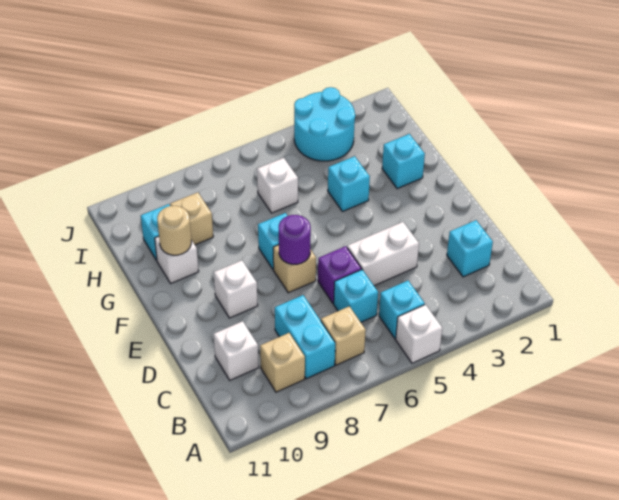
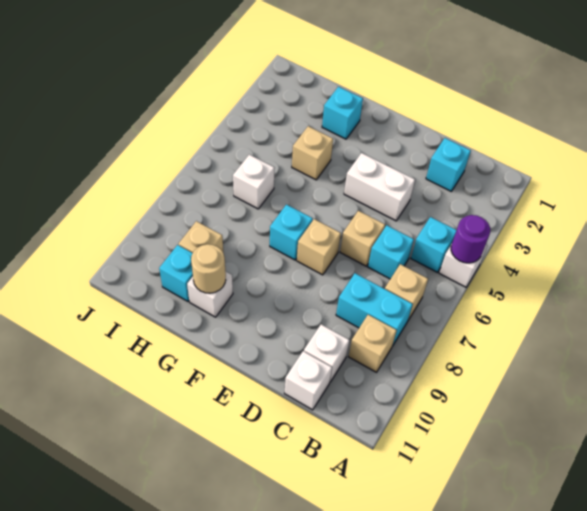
white brick D4:D5 level 1 -> white brick D4:E4 level 1
purple brick D6 level 1 -> tan brick D6 level 1
purple round brick E7 level 2 -> purple round brick A5 level 2
white brick E9 level 1 -> white brick C11 level 1
cyan brick G4 level 1 -> tan brick G4 level 1
cyan round brick I3:J4 level 1 -> none

